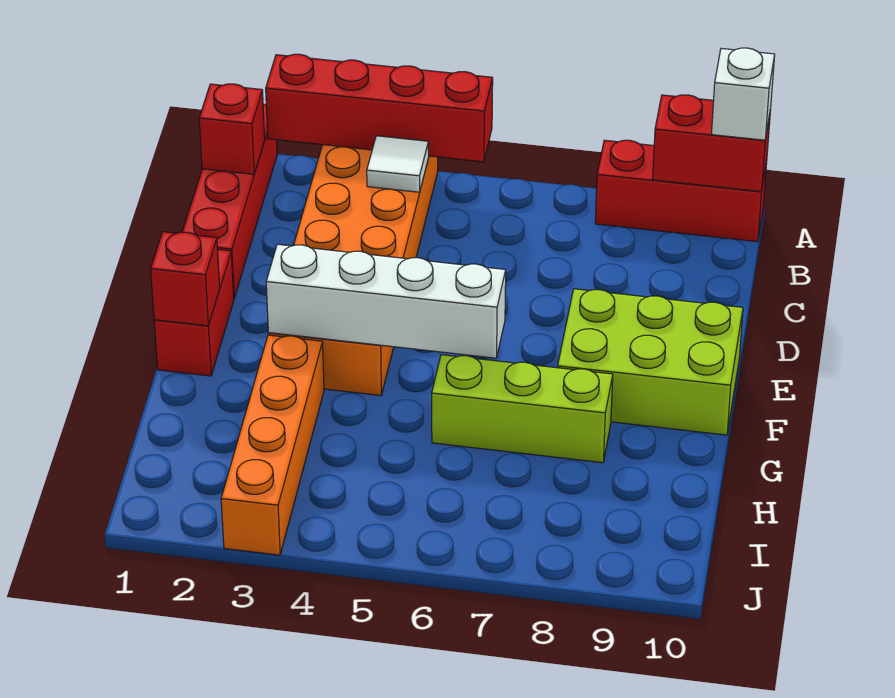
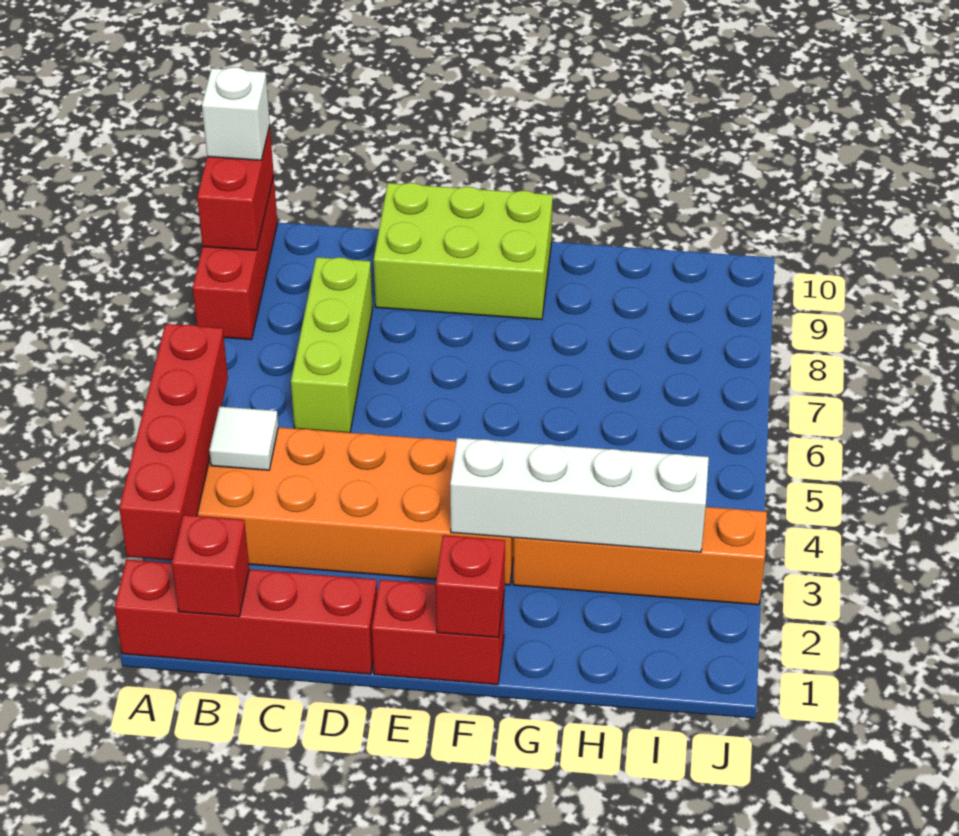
lime brick E8:F10 level 1 -> lime brick D9:F10 level 1
white brick F3:F6 level 2 -> white brick F3:I3 level 2
lime brick G6:G8 level 1 -> lime brick C6:C8 level 1

